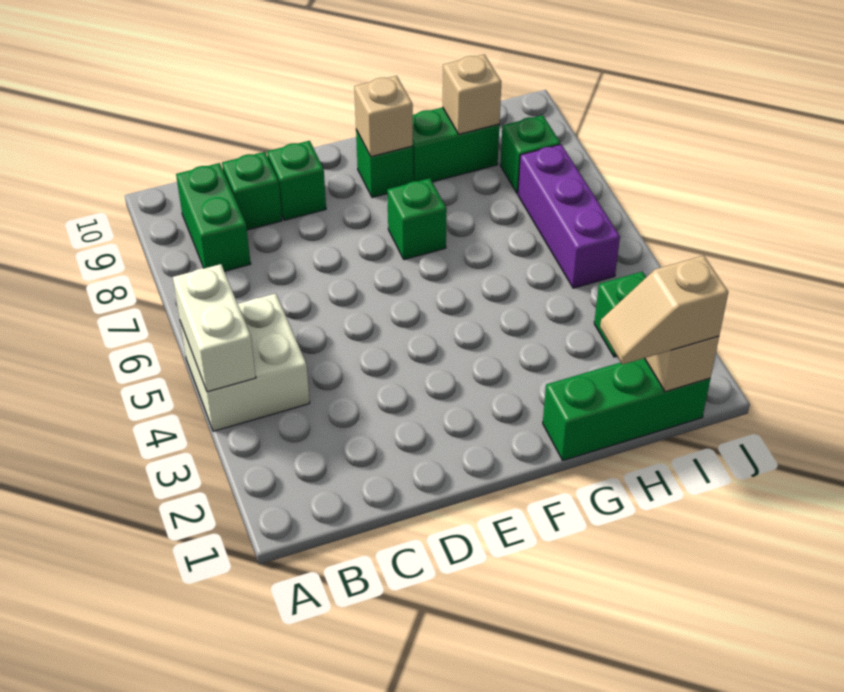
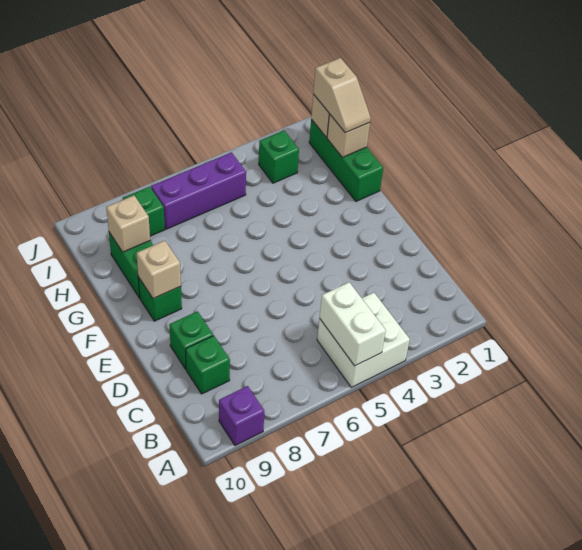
white brick A4:A5 level 2 -> white brick A5:B5 level 2
none -> purple brick A9 level 1
green brick B8:B9 level 1 -> none
green brick F7 level 1 -> none
none -> tan brick H1 level 2

